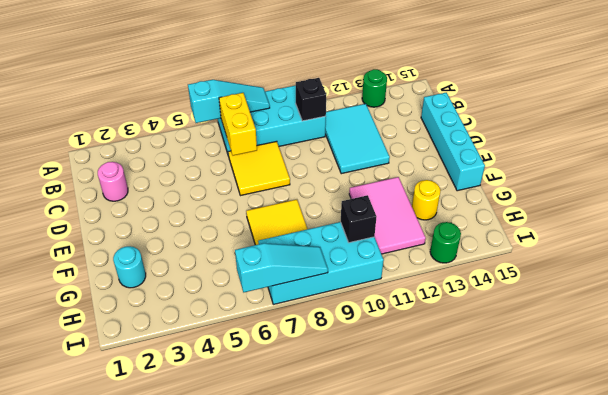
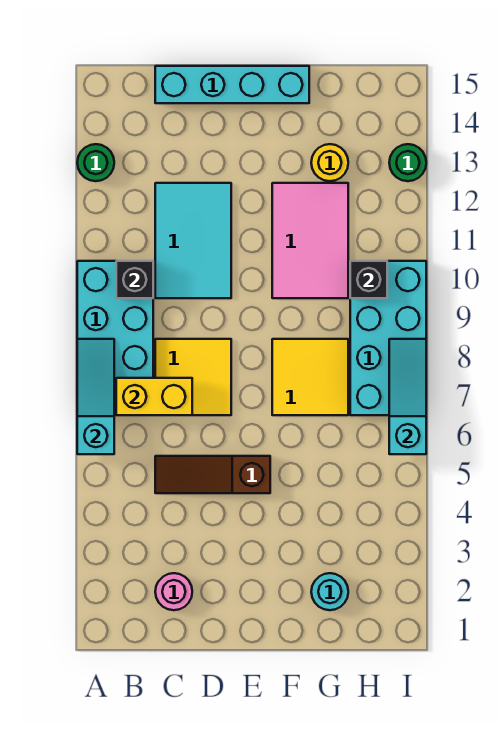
cyan tile B11:D12 level 1 -> cyan tile C10:D12 level 1
none -> brown slope C5:E5 level 1 top E
pink tile F11:H12 level 1 -> pink tile F10:G12 level 1

